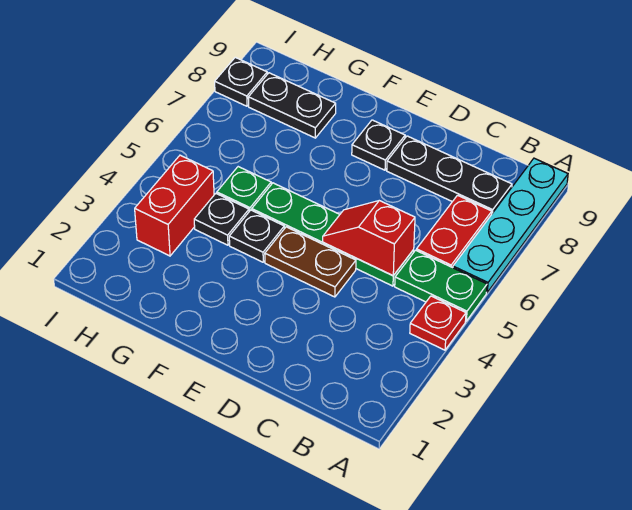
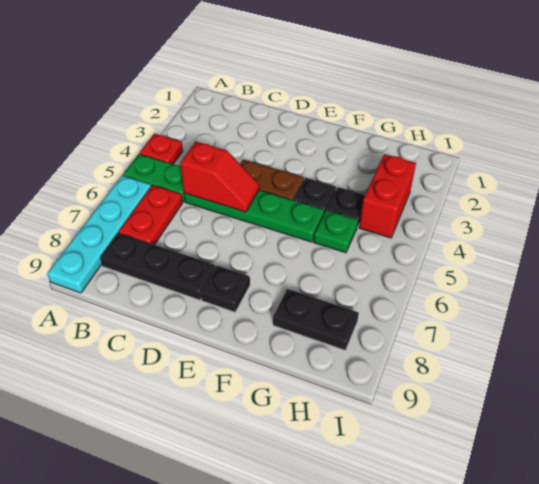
black plate I8 level 1 -> none

